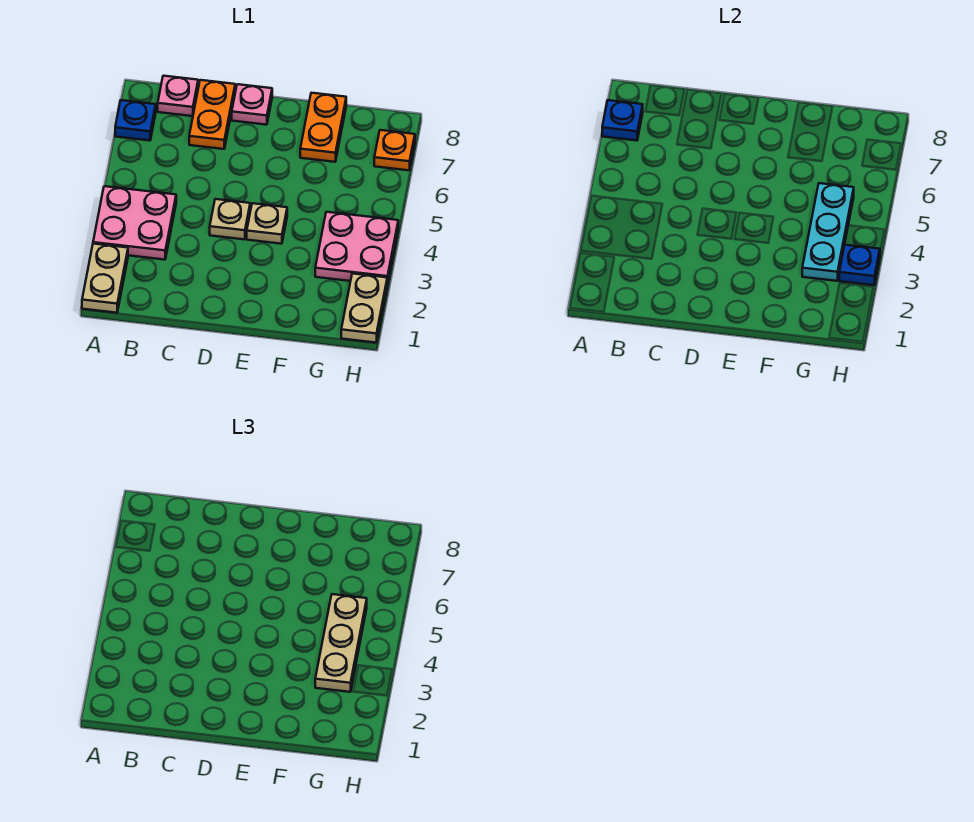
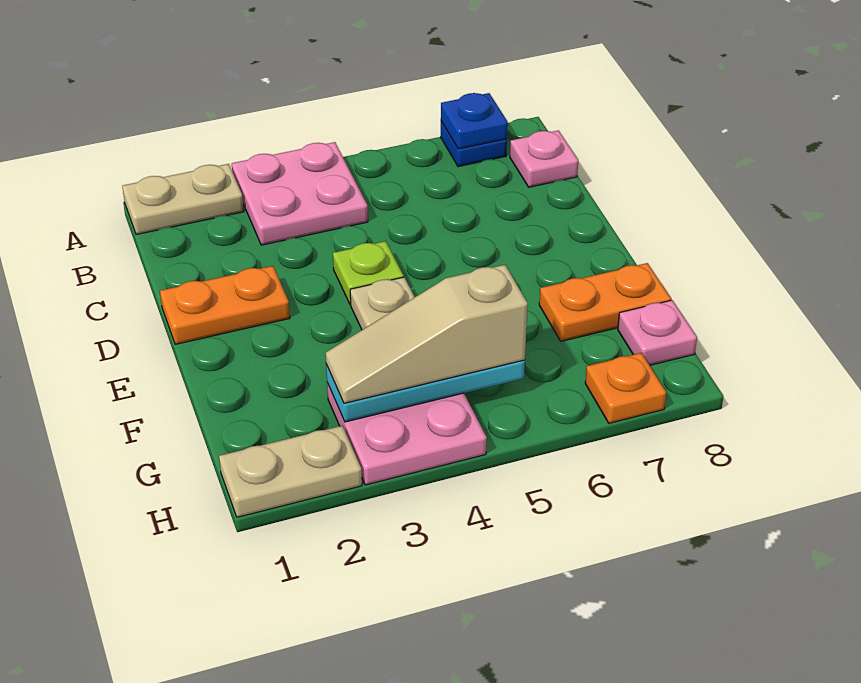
orange plate C7:C8 level 1 -> orange plate D1:D2 level 1
tan plate D4 level 1 -> lime plate D4 level 1
pink plate D8 level 1 -> pink plate G8 level 1
tan plate G3:G5 level 3 -> tan slope G3:G5 level 3 top 5
blue plate H3 level 2 -> none

